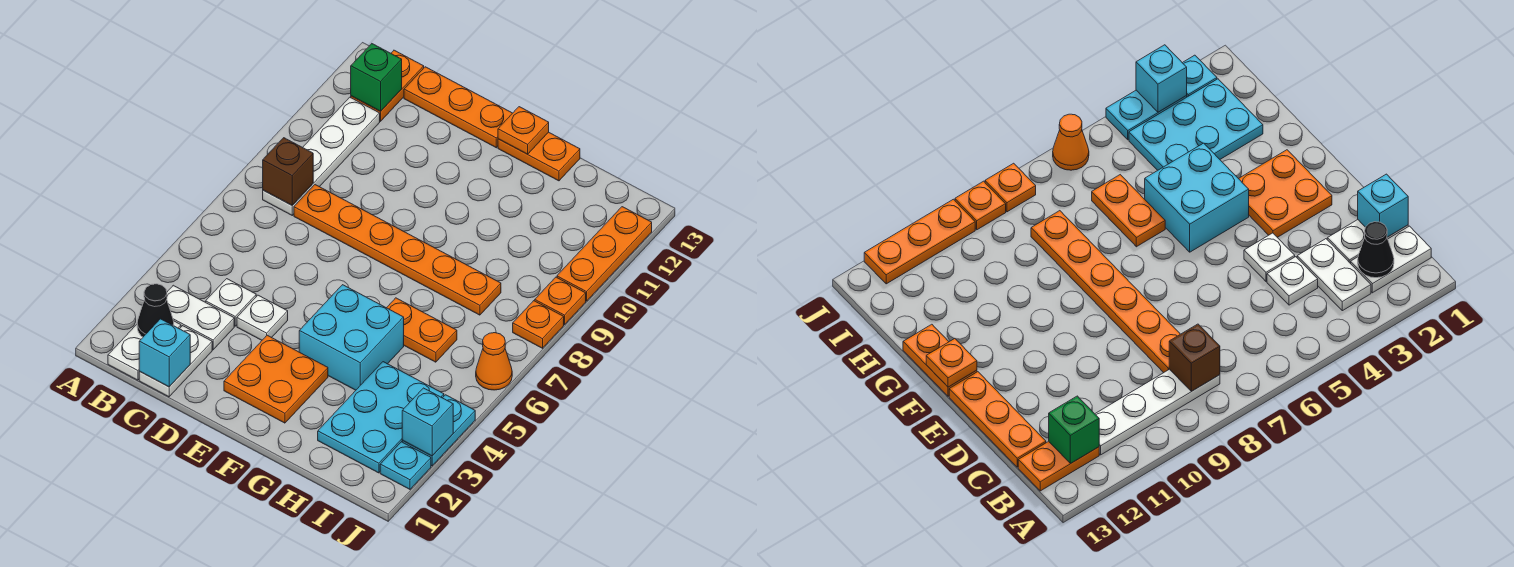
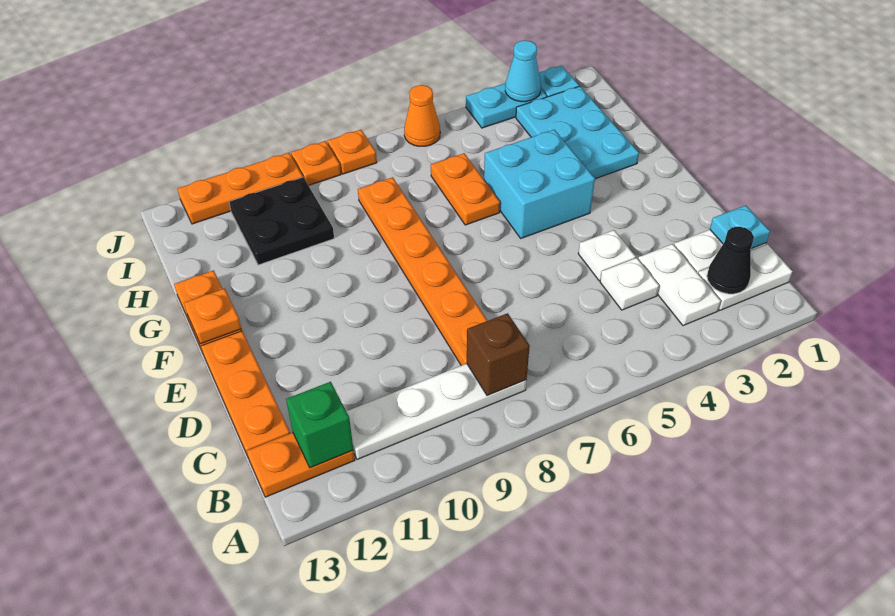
cyan brick C1 level 2 -> cyan plate C1 level 2
orange plate E2:F3 level 1 -> none
cyan plate H2:I4 level 1 -> cyan plate G2:I3 level 1
none -> black plate H10:I11 level 1
cyan brick J3 level 2 -> cyan cone J3 level 2

